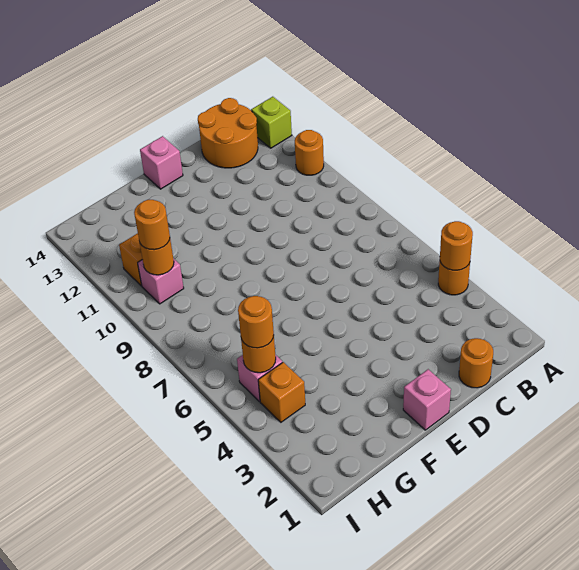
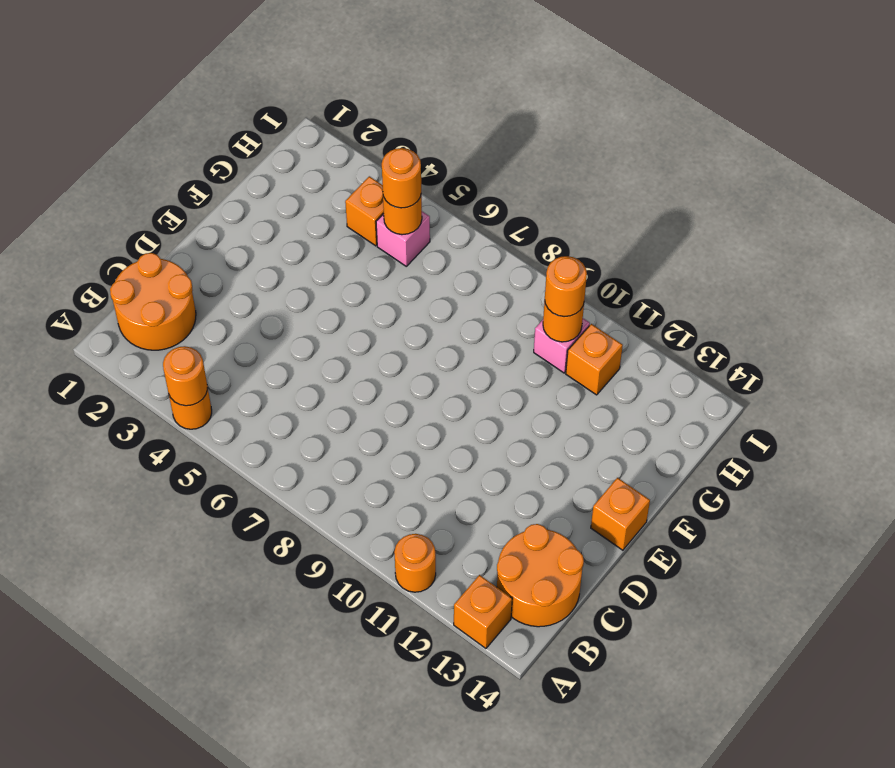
lime brick A13 level 1 -> orange brick A13 level 1
orange round brick C1 level 1 -> orange round brick B1:C2 level 1
pink brick E1 level 1 -> none
pink brick E14 level 1 -> orange brick E14 level 1

